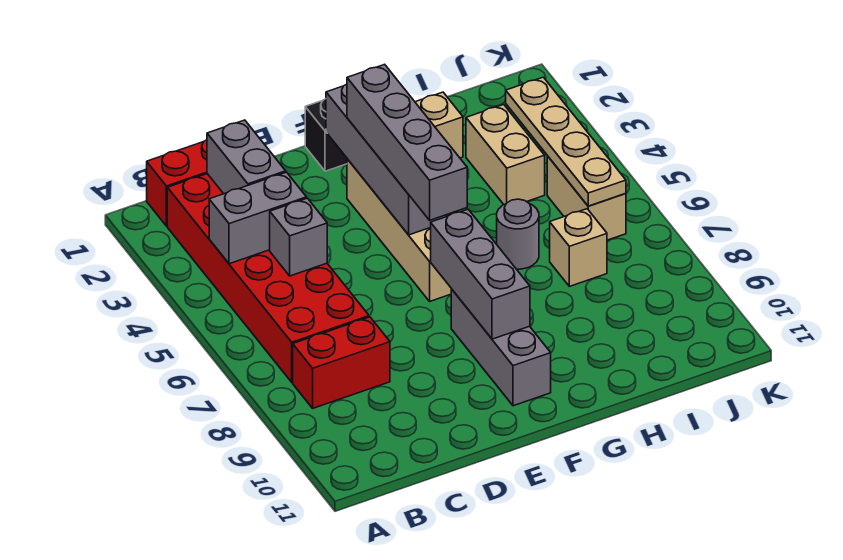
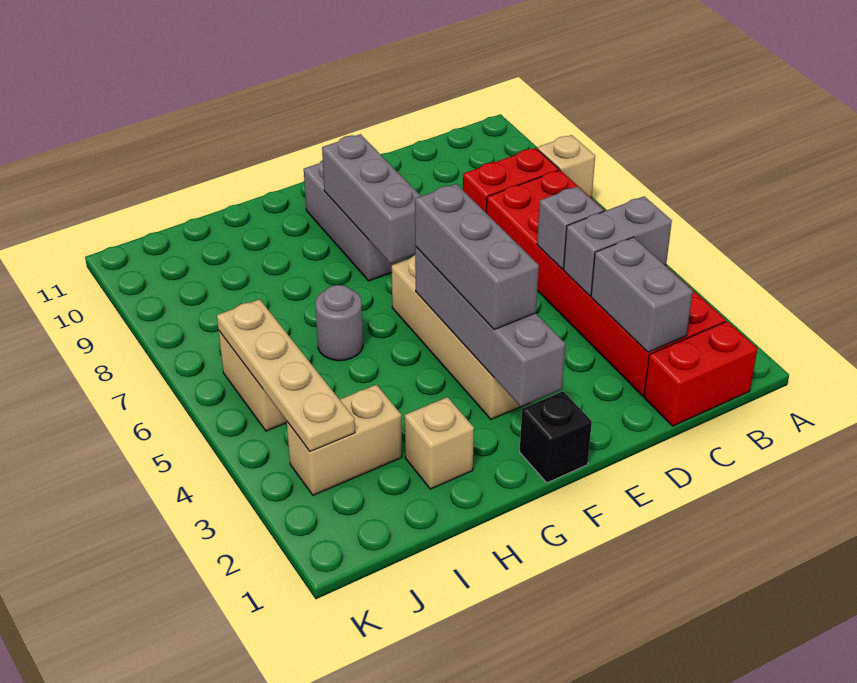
grey brick F3:F6 level 3 -> grey brick F3:F5 level 3
tan brick I3:I4 level 1 -> tan brick I3:J3 level 1
tan brick I7 level 1 -> tan brick A8 level 1

